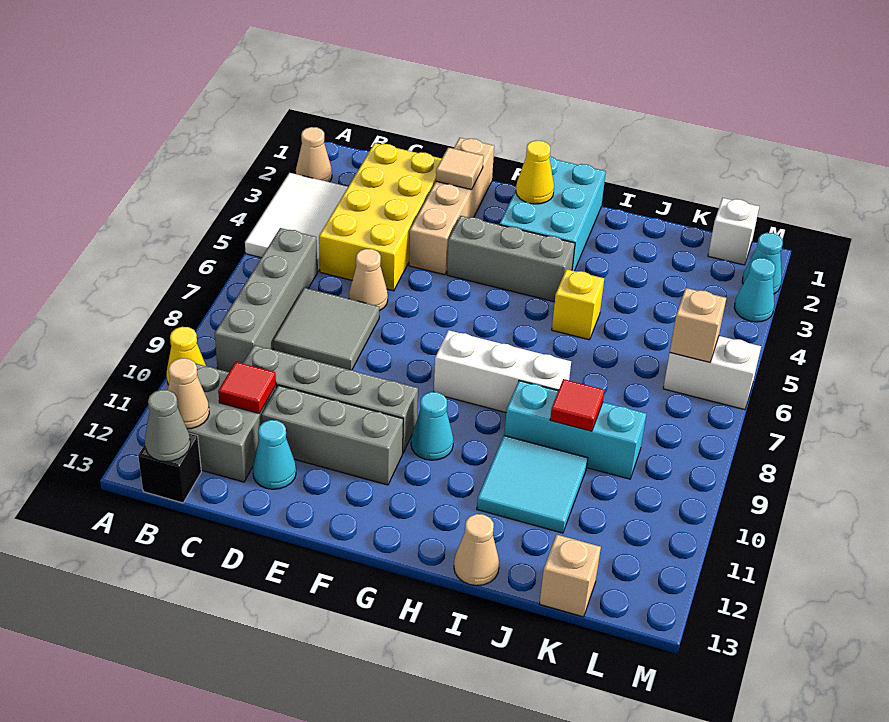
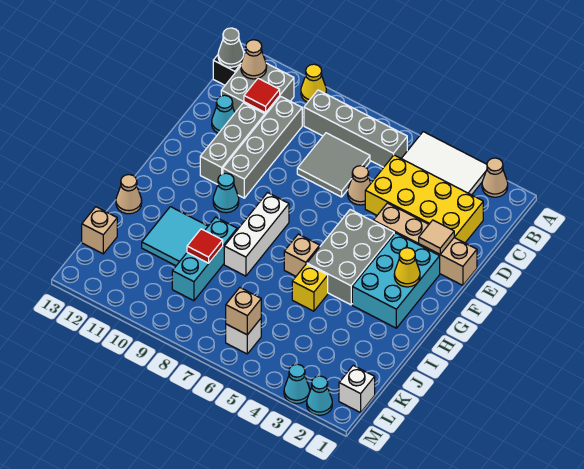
grey brick F4:H4 level 1 -> grey brick F4:H5 level 1
cyan brick G1:H3 level 1 -> cyan brick F2:H3 level 1
none -> tan brick H6 level 1
white brick L6:M6 level 1 -> white brick L6 level 1

